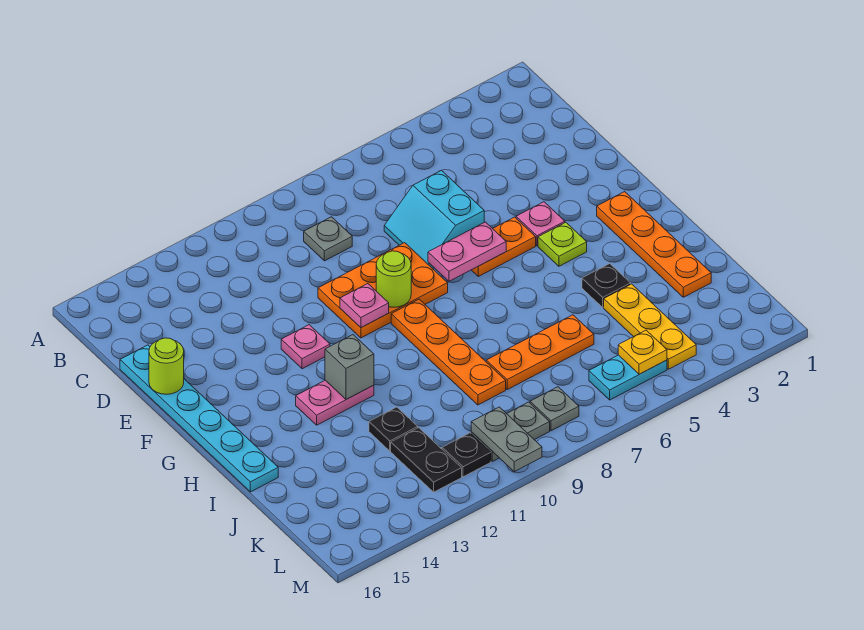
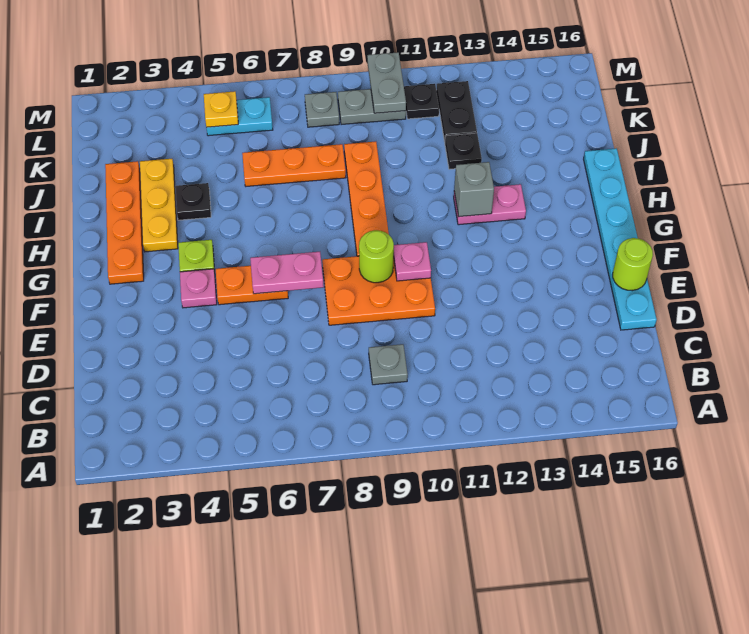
cyan slope D6:E7 level 1 top 6 -> none
pink plate F12 level 1 -> none
yellow plate J4:L4 level 1 -> yellow plate H3:J3 level 1

